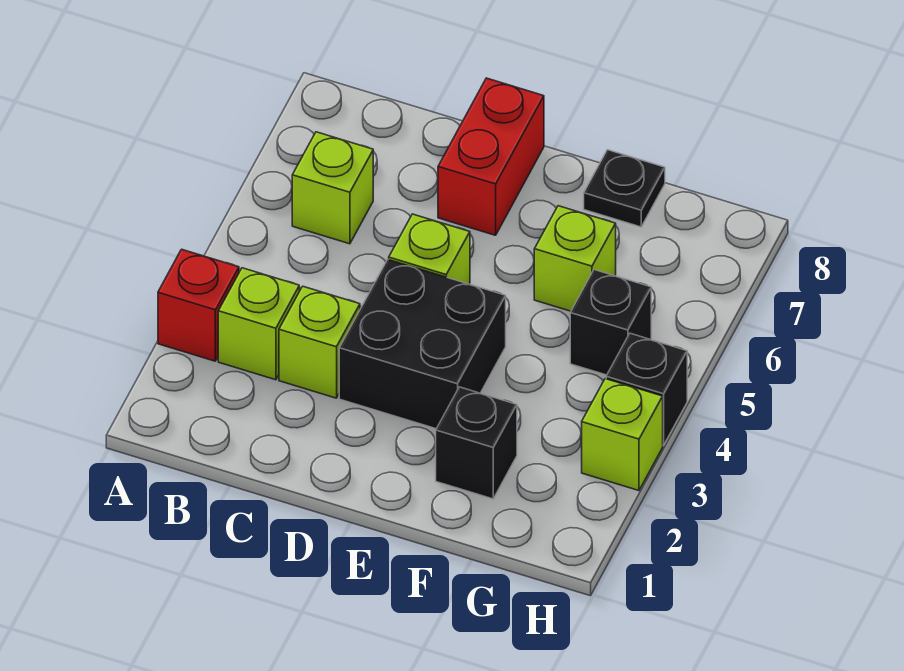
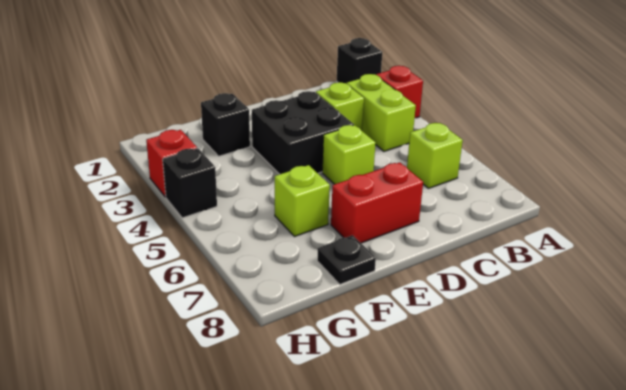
lime brick B3 level 1 -> lime brick B3:B4 level 1
red brick D7:D8 level 1 -> red brick D7:E7 level 1
black brick G5 level 1 -> black brick A1 level 1
lime brick H3 level 1 -> red brick H3 level 1

